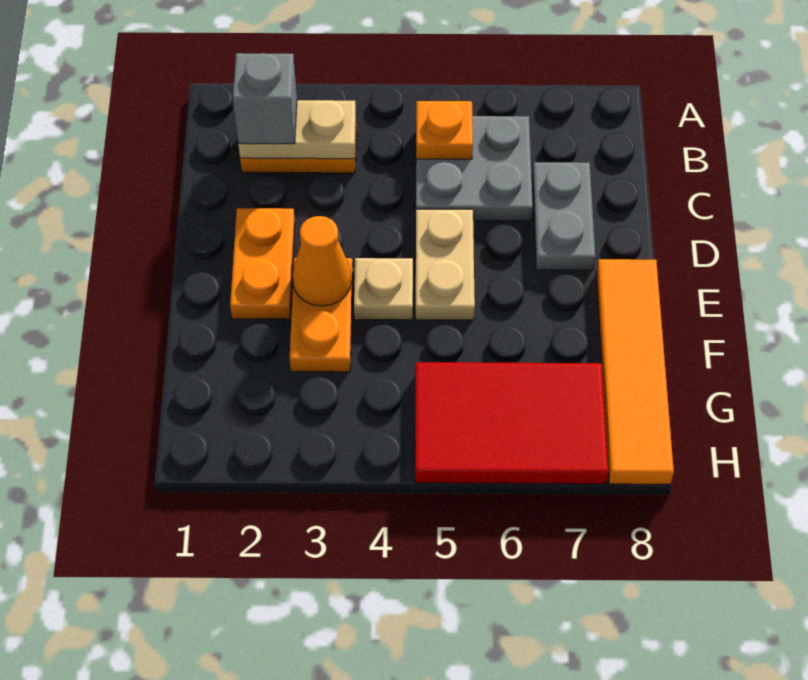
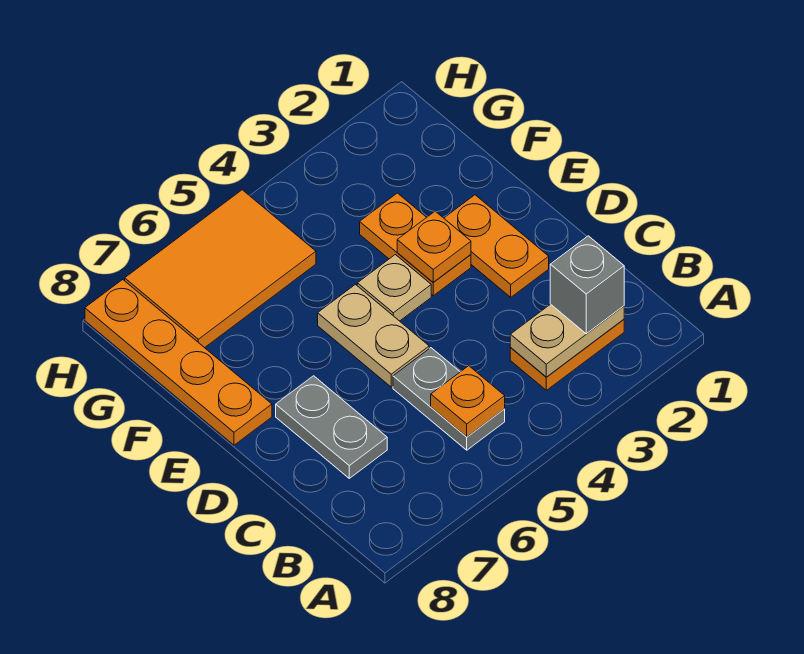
grey plate B5:C6 level 1 -> grey plate B5:C5 level 1
orange cone E3 level 2 -> orange plate E3 level 2
orange tile E8:H8 level 1 -> orange plate E8:H8 level 1
red tile G5:H7 level 1 -> orange tile G5:H7 level 1

